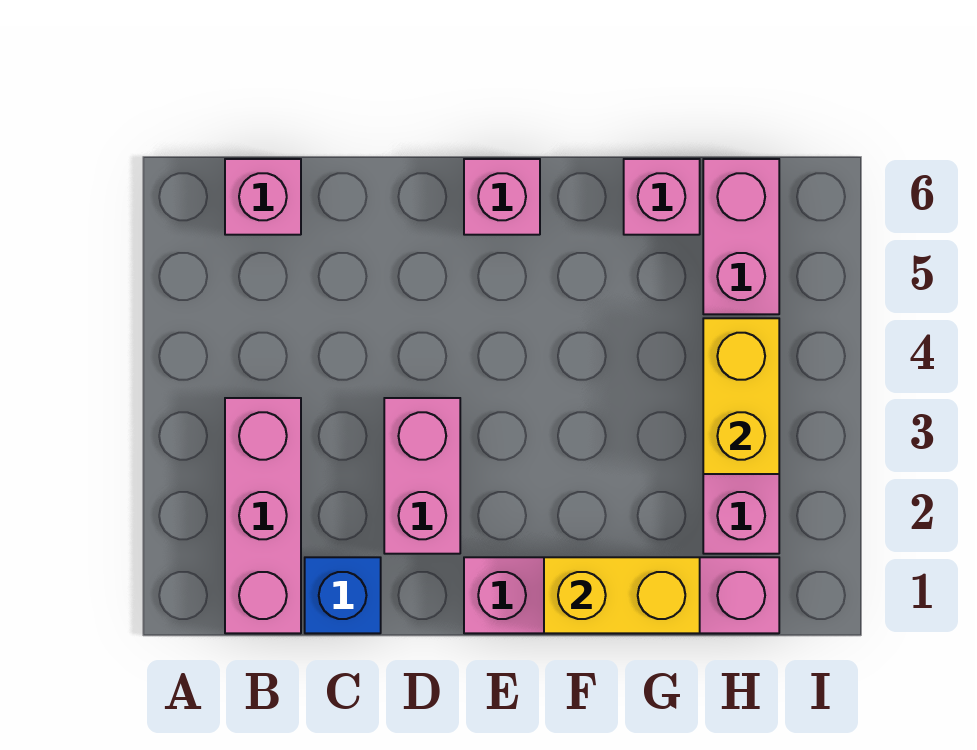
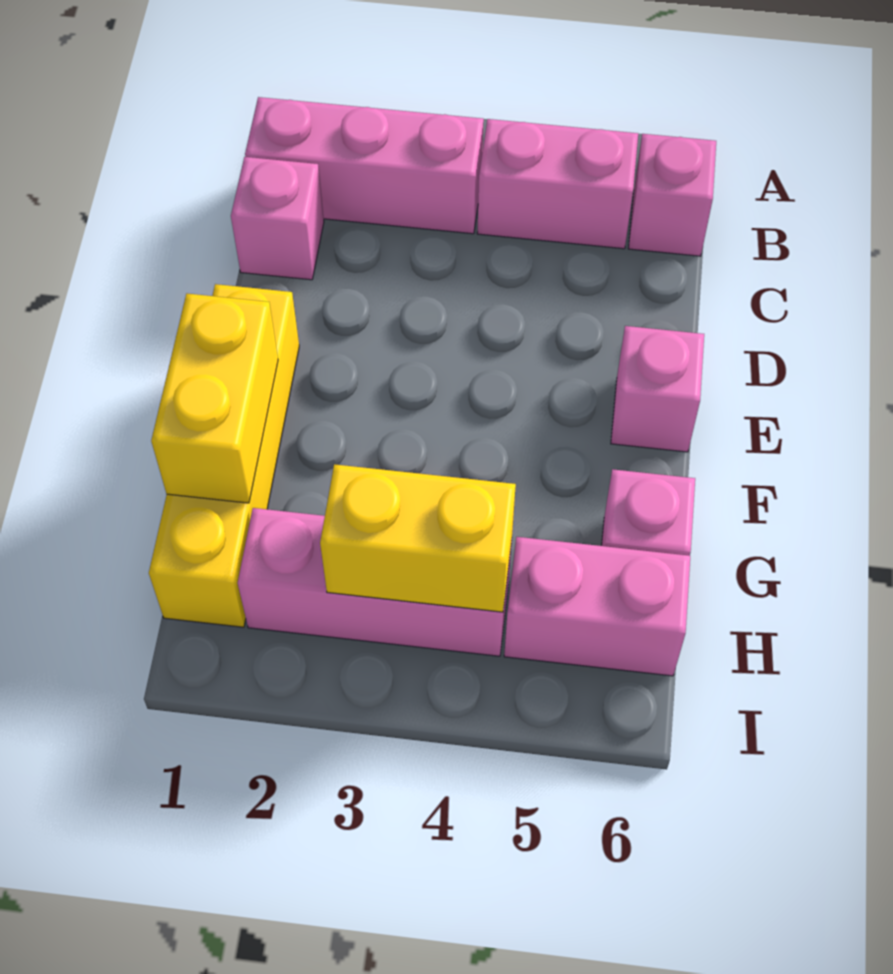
blue brick C1 level 1 -> pink brick C1 level 1
pink brick D2:D3 level 1 -> pink brick B4:B5 level 1
pink brick E1:H1 level 1 -> yellow brick E1:H1 level 1

